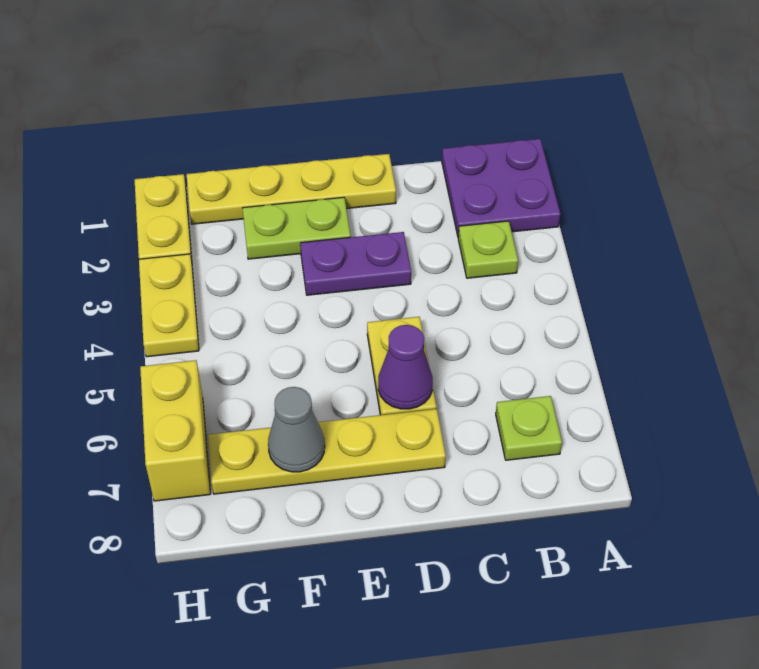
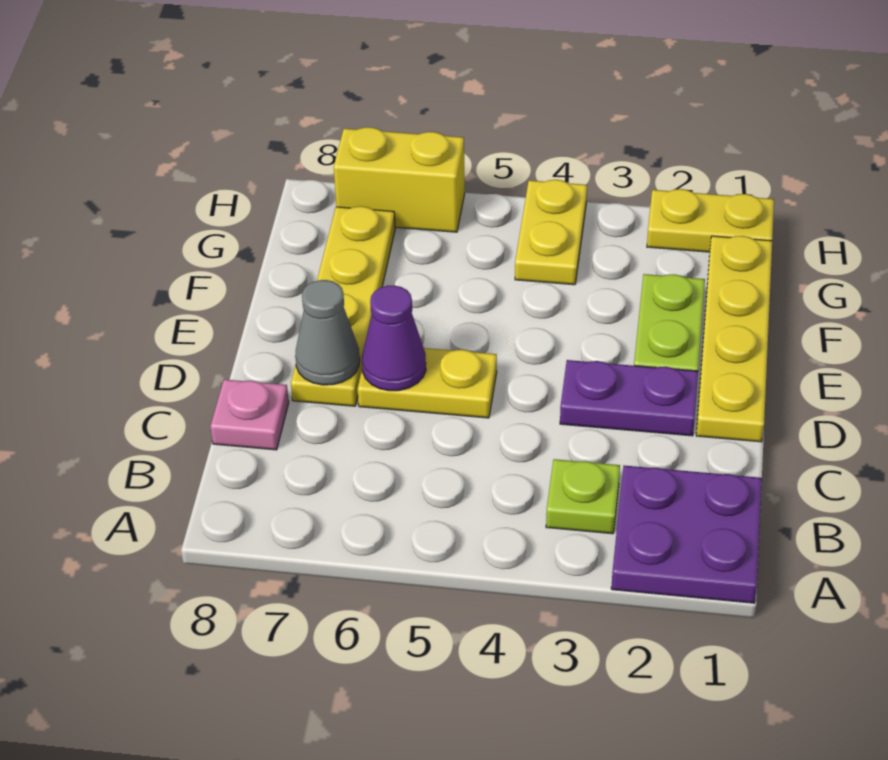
lime plate B7 level 1 -> none
none -> pink plate C8 level 1
purple plate D3:E3 level 1 -> purple plate D2:D3 level 1
grey cone F7 level 2 -> grey cone D7 level 2
yellow plate H3:H4 level 1 -> yellow plate G4:H4 level 1

